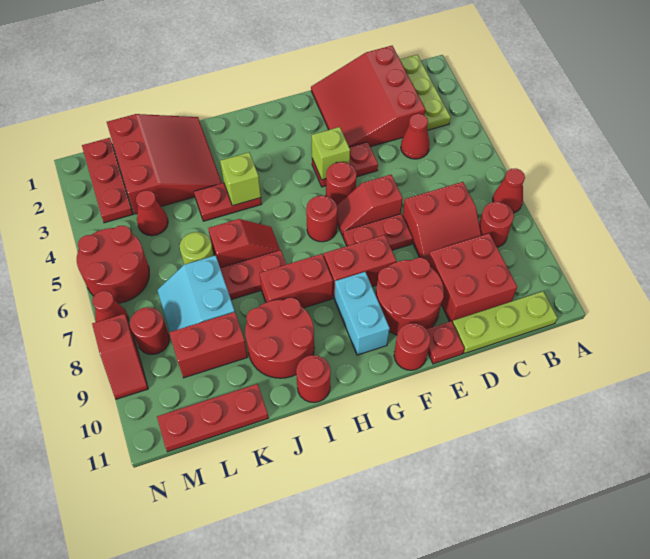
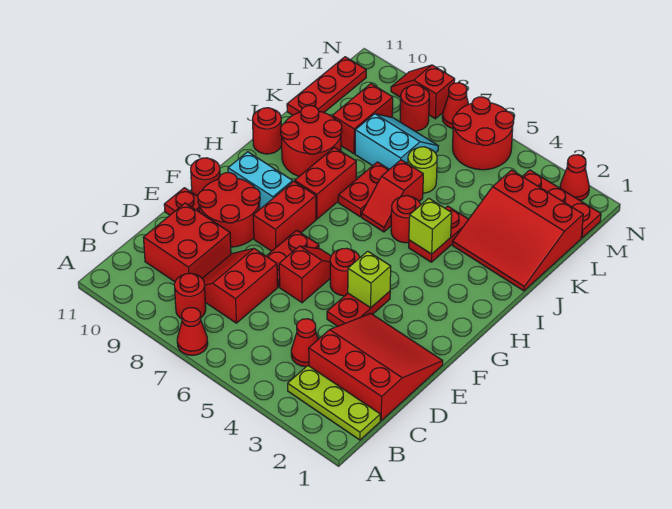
lime plate B11:D11 level 1 -> none
red round brick G6 level 1 -> red round brick I5 level 1
red cone L4 level 1 -> red cone N2 level 1

